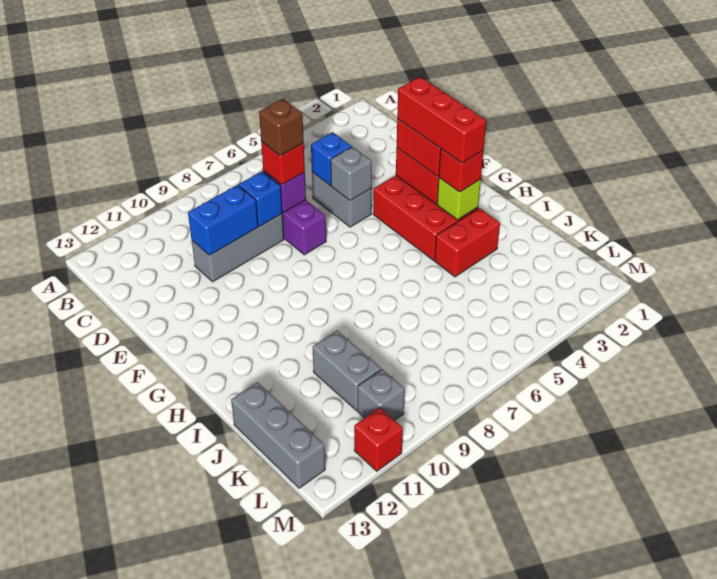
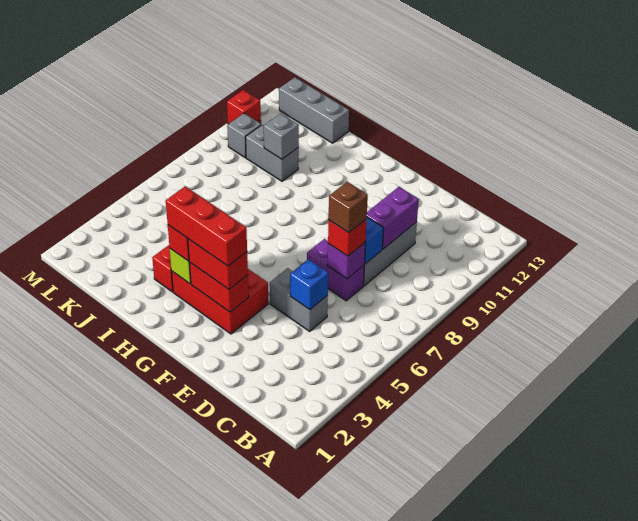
blue brick D9:D10 level 2 -> purple brick D9:D10 level 2
grey brick E5 level 2 -> grey brick J10 level 2

